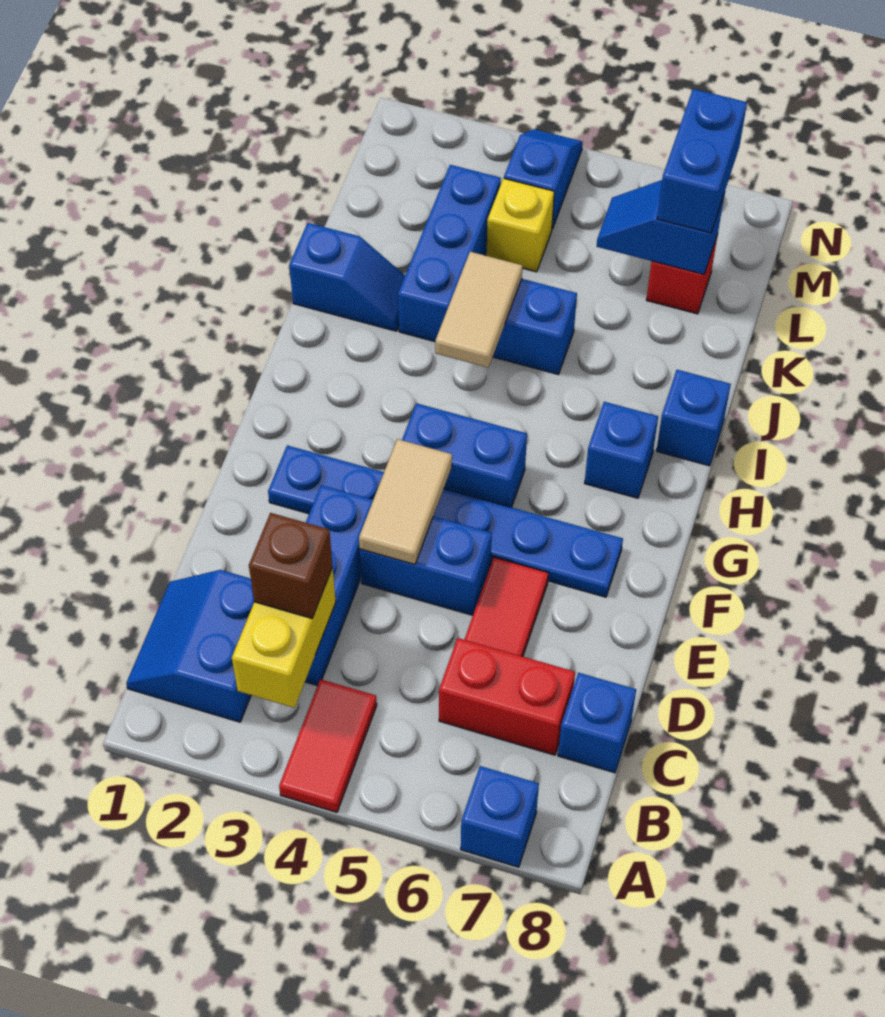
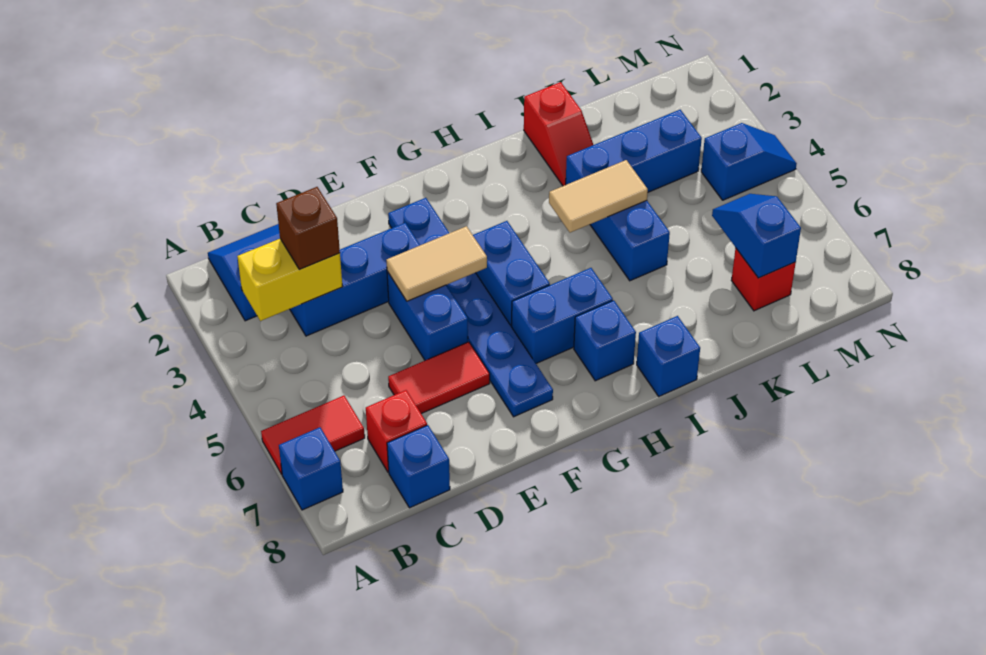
red tile A4:B4 level 1 -> red tile A6:B6 level 1
red brick C6:C7 level 1 -> red brick C7 level 1
blue slope J1:J2 level 1 top 1 -> red slope J1:J2 level 1 top 1
yellow brick L4 level 1 -> none
blue brick L7:M7 level 3 -> blue brick G6:H6 level 1

